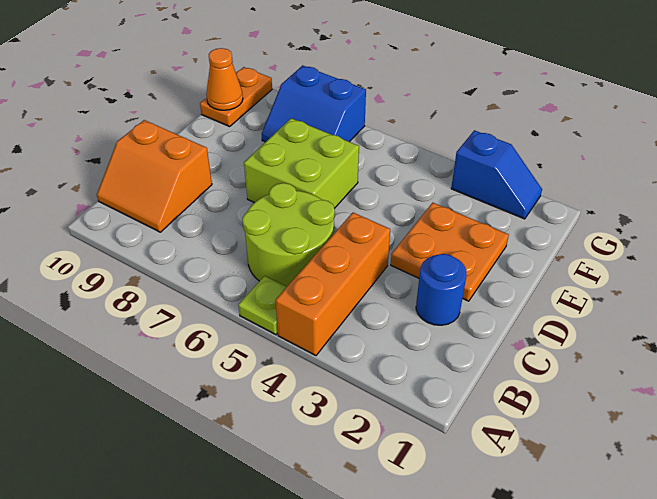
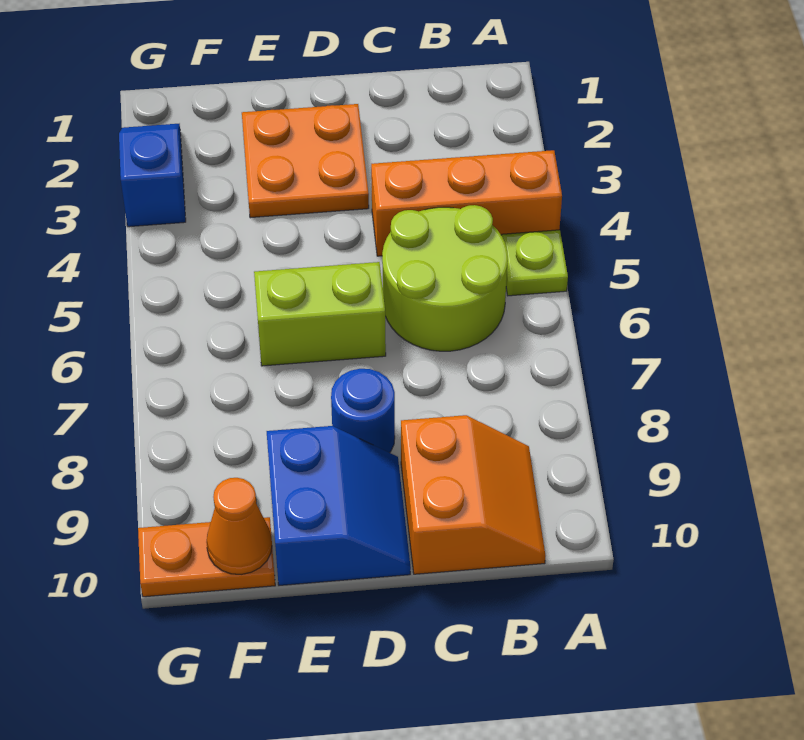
blue round brick C2 level 1 -> blue round brick D8 level 1
lime brick D6:E7 level 1 -> lime brick D6:E6 level 1
blue slope F7:G8 level 1 top G -> blue slope D9:E10 level 1 top E

